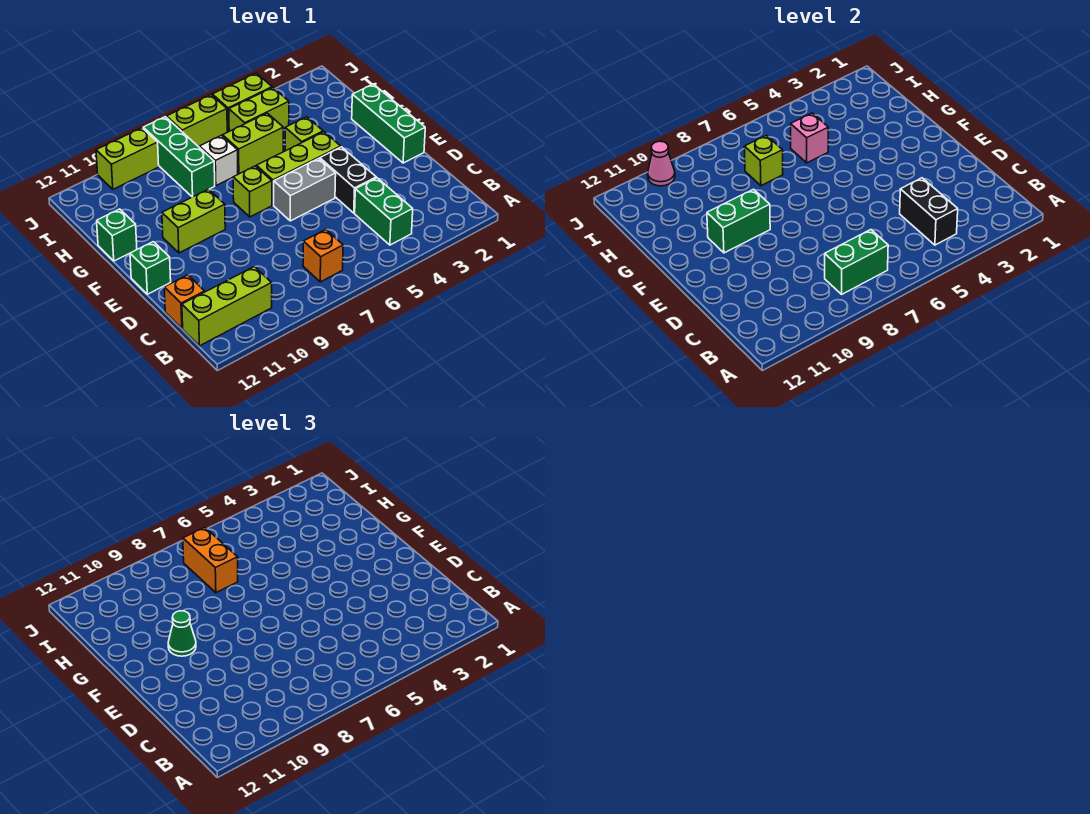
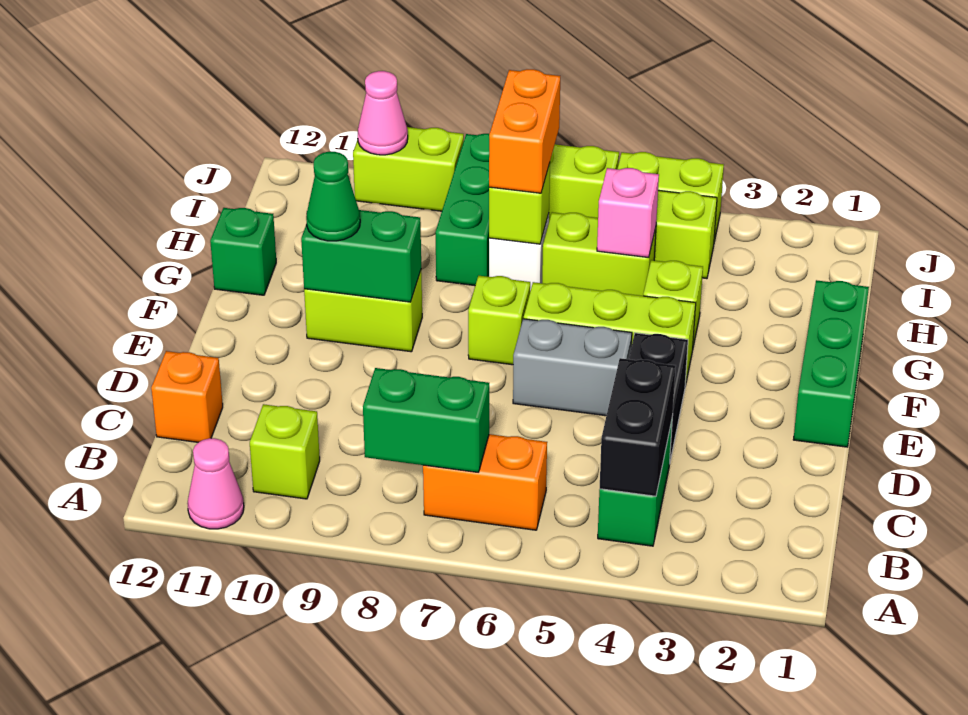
none -> pink cone A11 level 1
orange brick B7 level 1 -> orange brick B6:B7 level 1
lime brick B10:B12 level 1 -> lime brick B10 level 1
green brick E12 level 1 -> none

